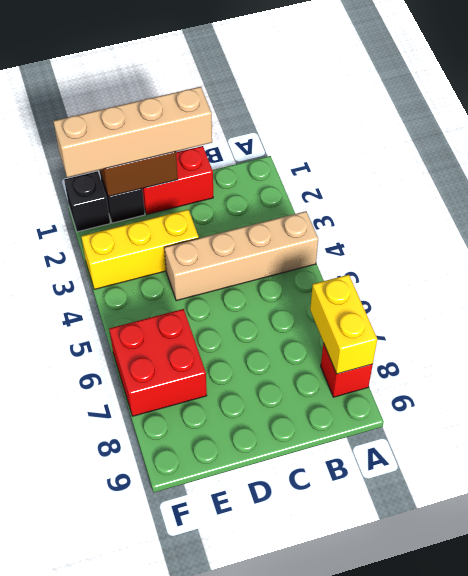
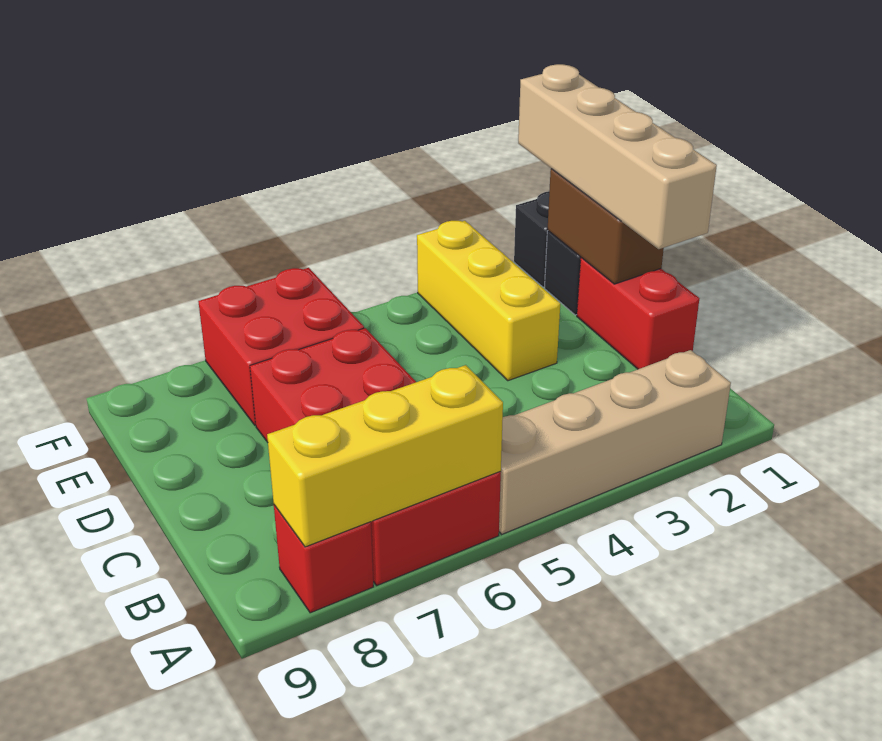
tan brick A4:D4 level 1 -> tan brick A2:A5 level 1
none -> red brick A6:D7 level 1
yellow brick A7:A8 level 2 -> yellow brick A6:A8 level 2

